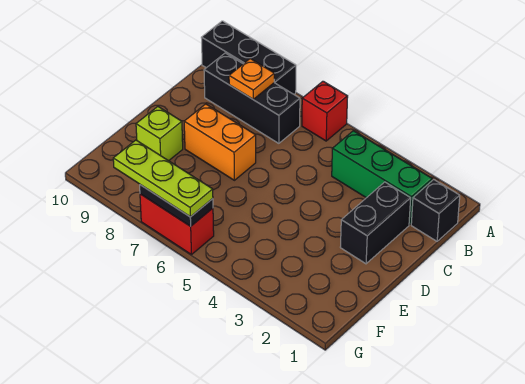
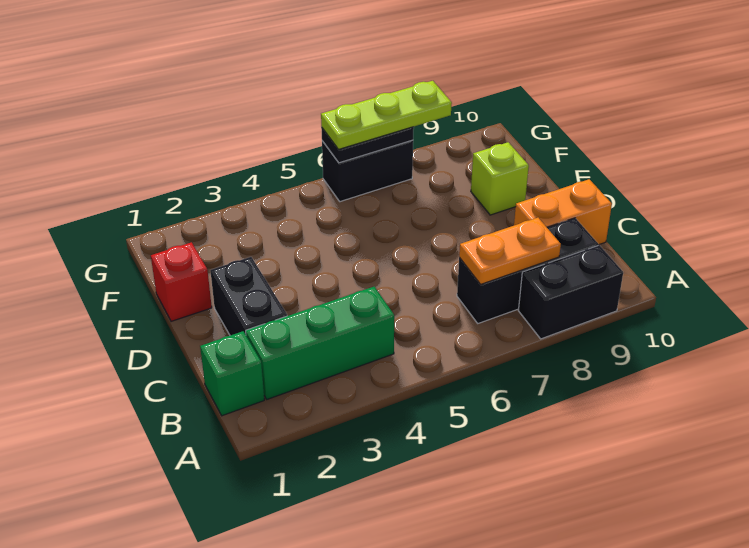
red brick A6 level 1 -> red brick E1 level 1
black brick A8:A10 level 1 -> black brick A8:A9 level 1
black brick B1 level 1 -> green brick B1 level 1
orange plate B8 level 2 -> orange plate B7:B8 level 2
orange brick D7:D8 level 1 -> orange brick C9:C10 level 1
red brick G6:G7 level 1 -> black brick G6:G7 level 1

